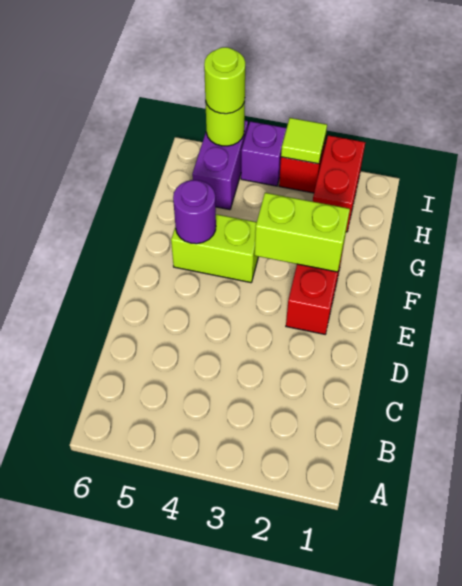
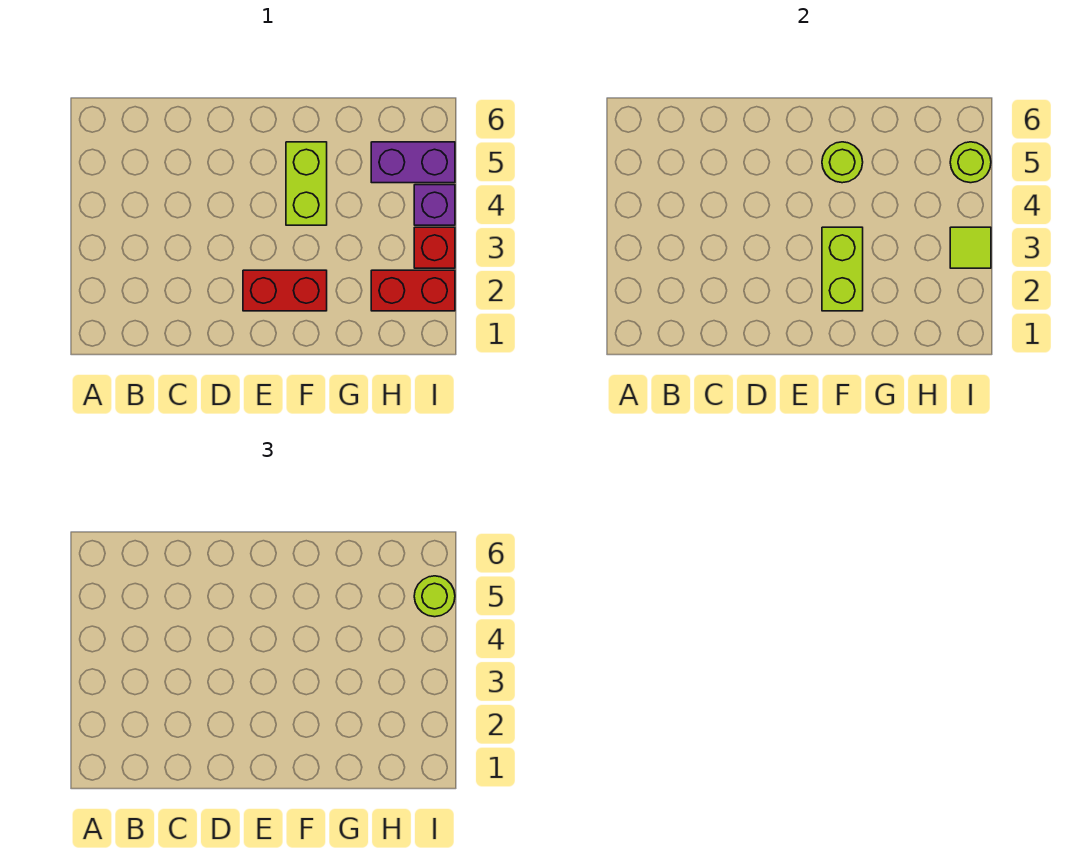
purple round brick F5 level 2 -> lime round brick F5 level 2

